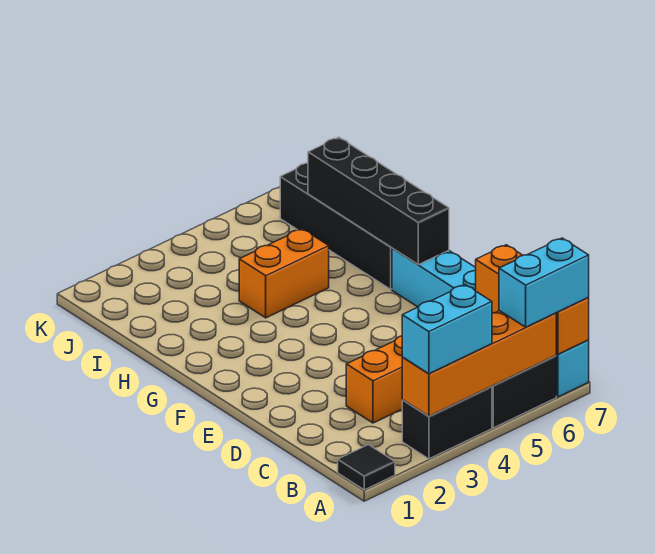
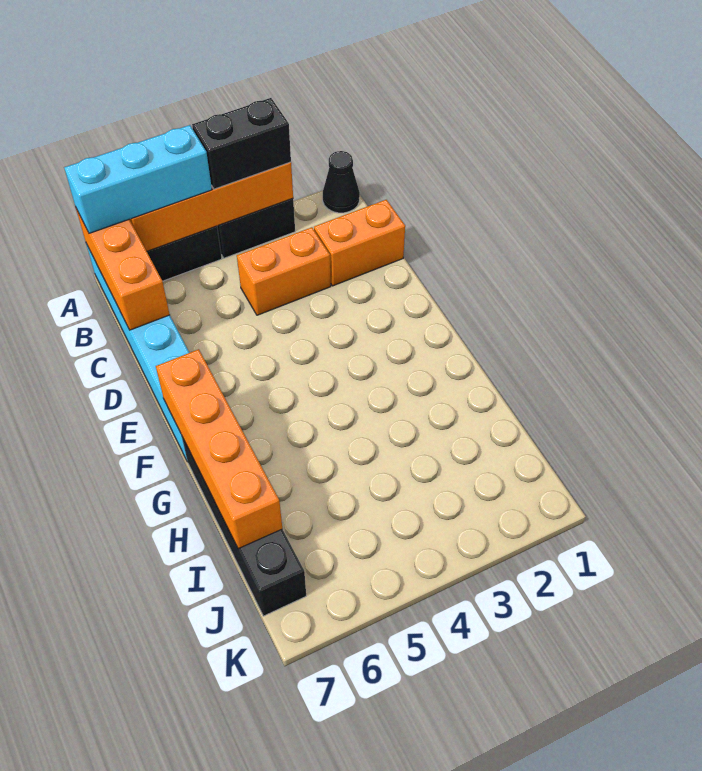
black tile A1 level 1 -> black cone A1 level 1
cyan brick A3:A4 level 3 -> black brick A3:A4 level 3
cyan brick A6:A7 level 3 -> cyan brick A5:A7 level 3
black brick F7:I7 level 2 -> orange brick F7:I7 level 2
orange brick H4:H5 level 1 -> orange brick C1:C2 level 1

